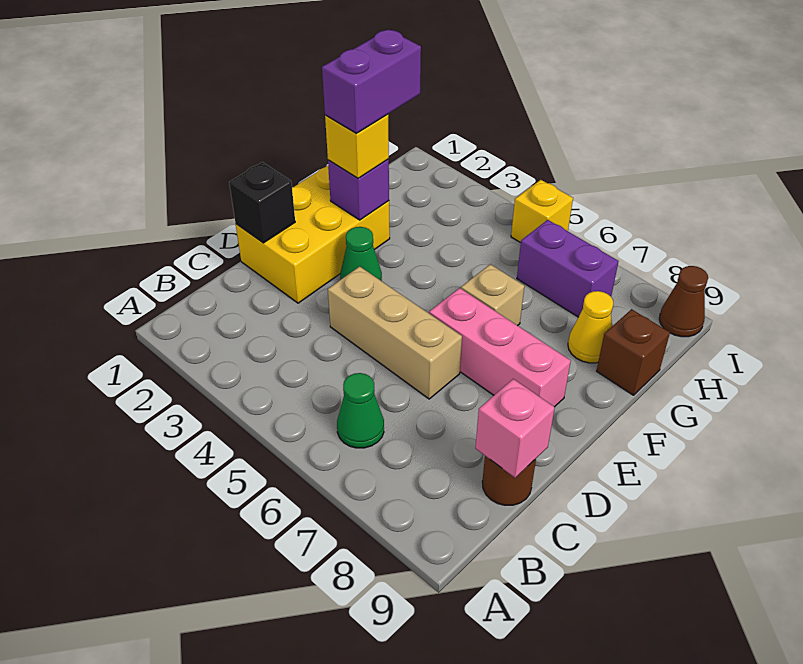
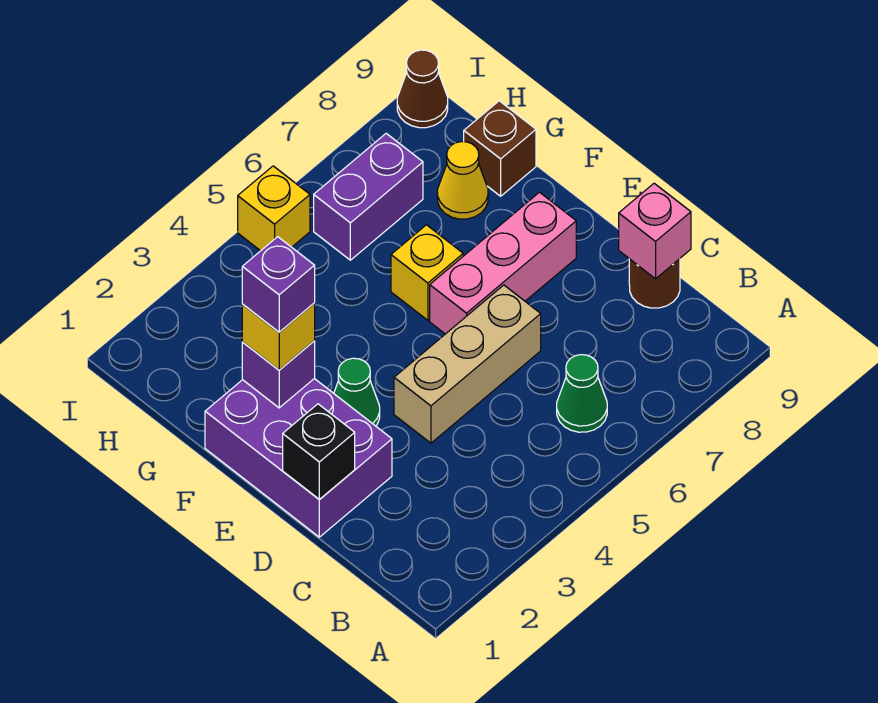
yellow brick D1:F2 level 1 -> purple brick D1:F2 level 1
purple brick F2:G2 level 4 -> purple brick F2 level 4
tan brick F6 level 1 -> yellow brick F6 level 1

